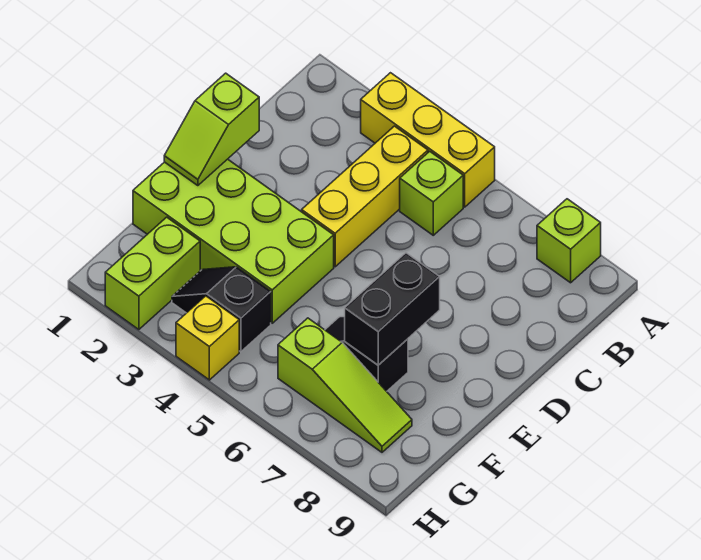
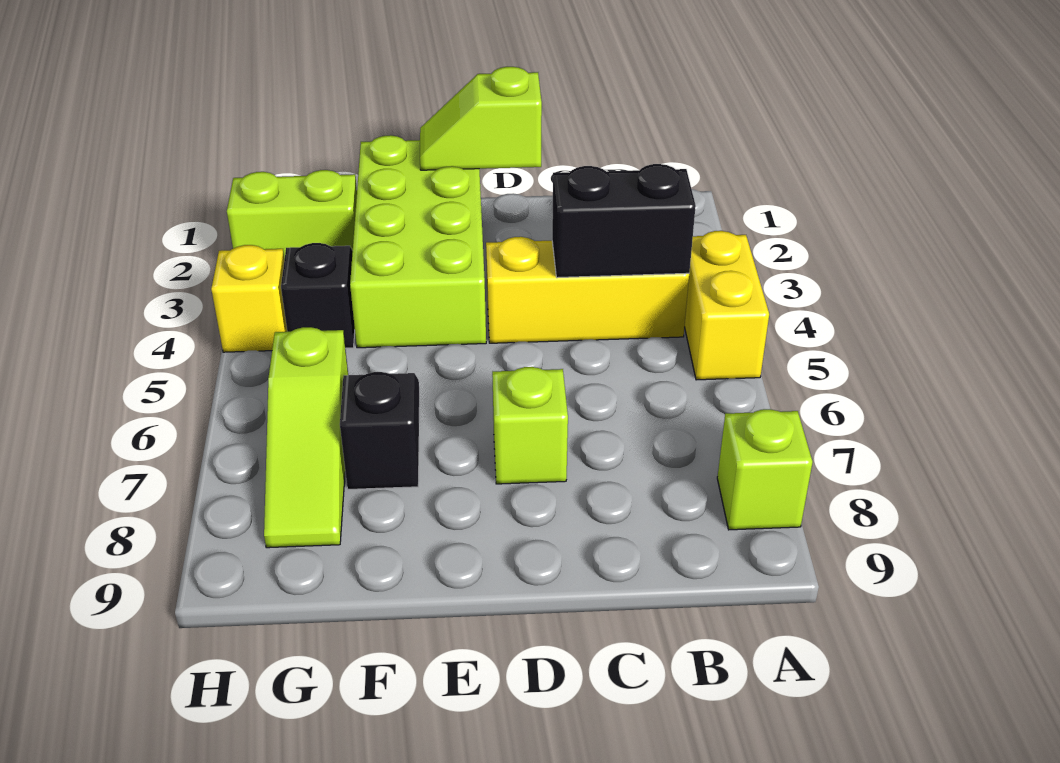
yellow brick A3:A5 level 1 -> yellow brick A4:A5 level 1
lime brick B5 level 1 -> lime brick D7 level 1
black brick E7:F7 level 2 -> black brick B4:C4 level 2

